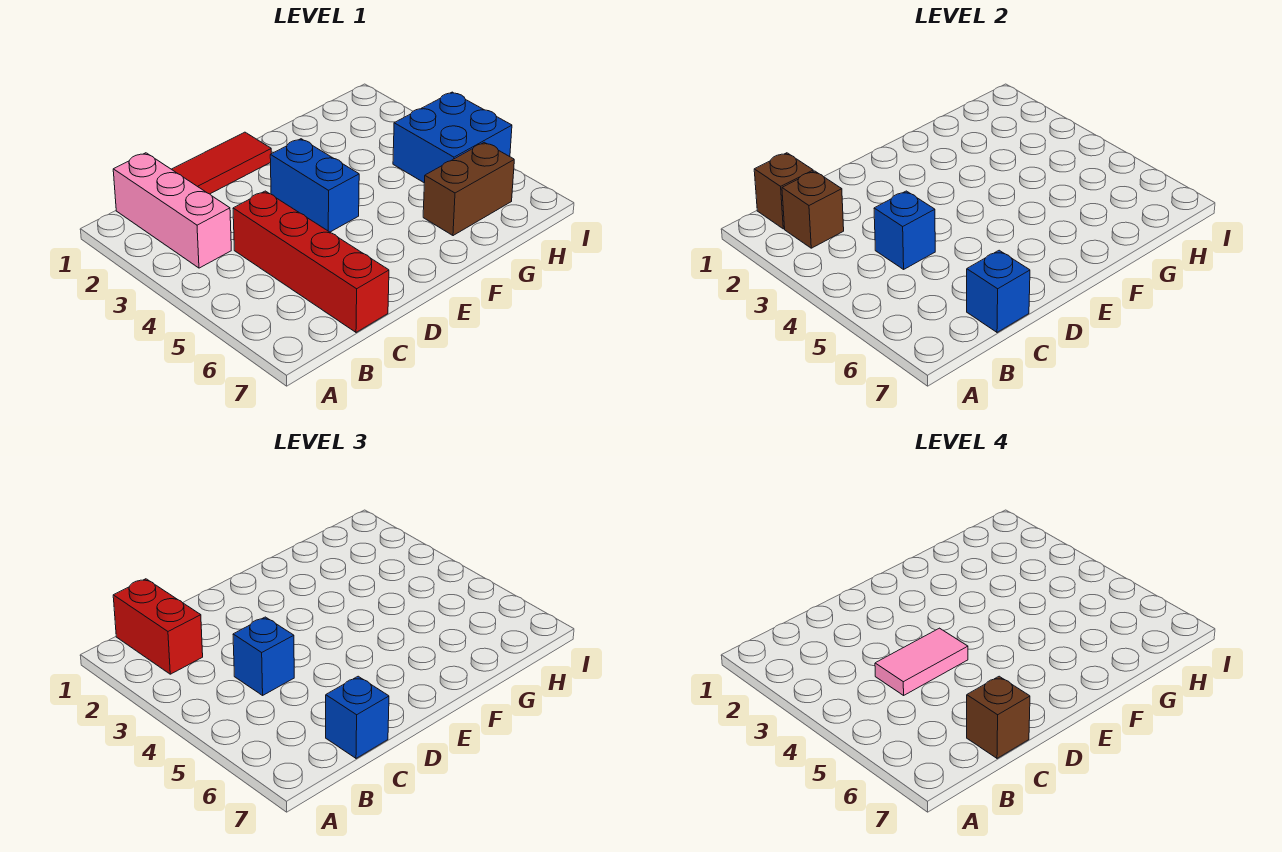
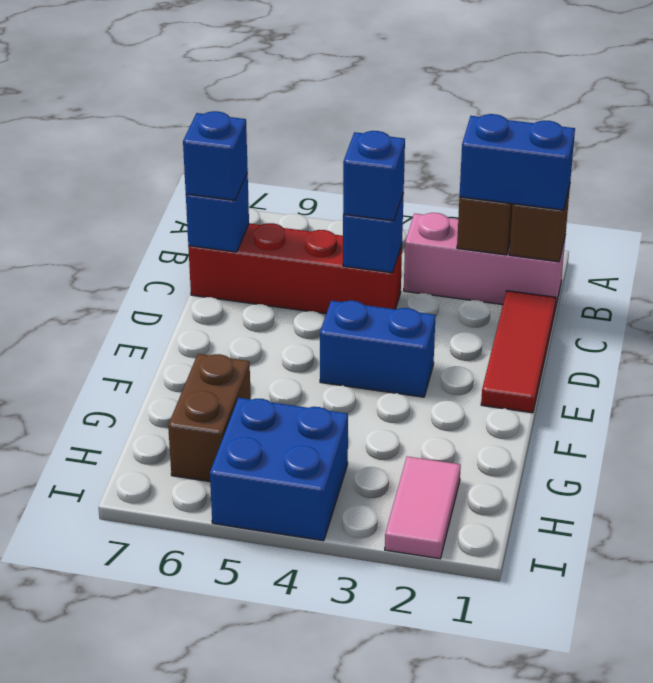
red brick B1:B2 level 3 -> blue brick B1:B2 level 3
pink tile C4:D4 level 4 -> pink tile H2:I2 level 1
brown brick C7 level 4 -> none

